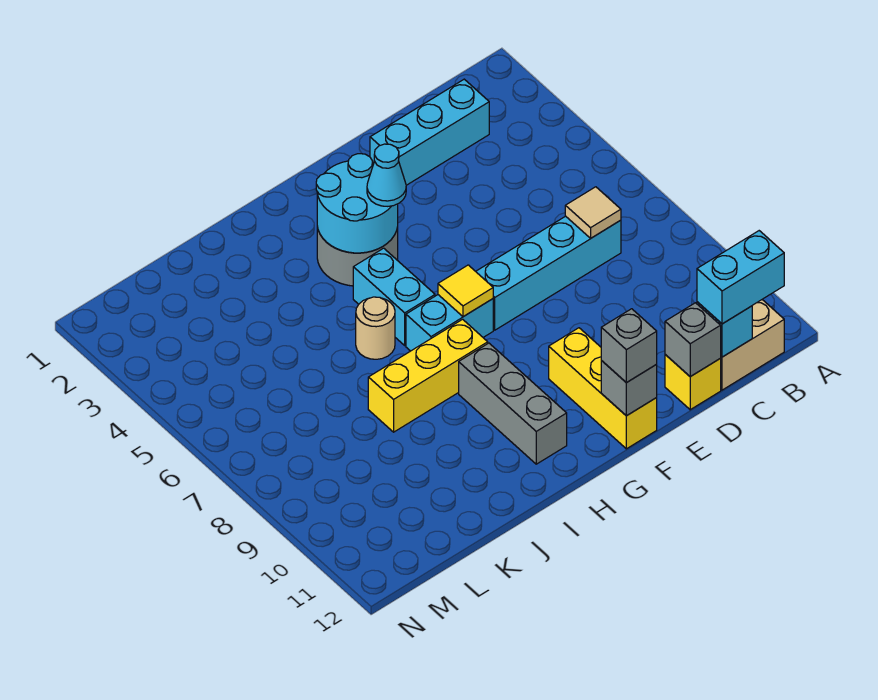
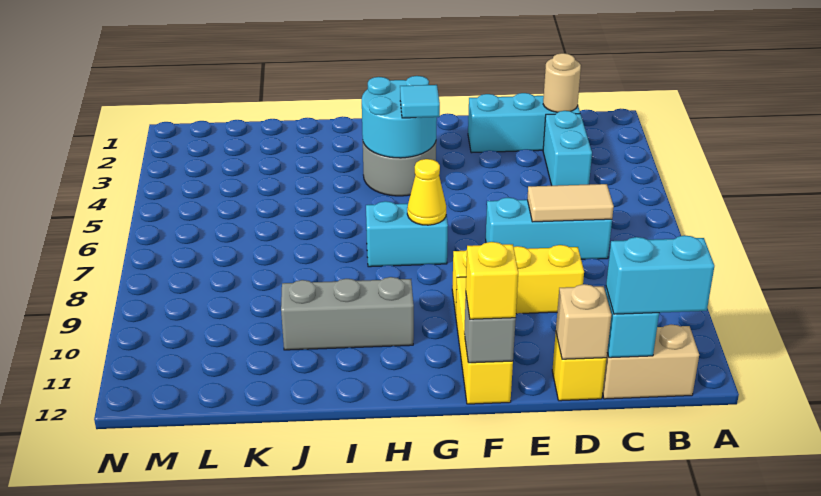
cyan brick C7:F7 level 1 -> cyan brick C7:E7 level 1
tan tile C7 level 2 -> tan tile C7:D7 level 2
grey brick D12 level 2 -> tan brick D12 level 2
grey brick F12 level 3 -> yellow brick F12 level 3
cyan cone G4 level 3 -> cyan tile G4 level 3
yellow tile G7 level 2 -> yellow cone G7 level 2
cyan brick H5:H6 level 1 -> cyan brick C3:C4 level 1
yellow brick H8:J8 level 1 -> yellow brick D9:F9 level 1
grey brick H9:H11 level 1 -> grey brick H10:J10 level 1
tan round brick I6 level 1 -> tan round brick C2 level 2

